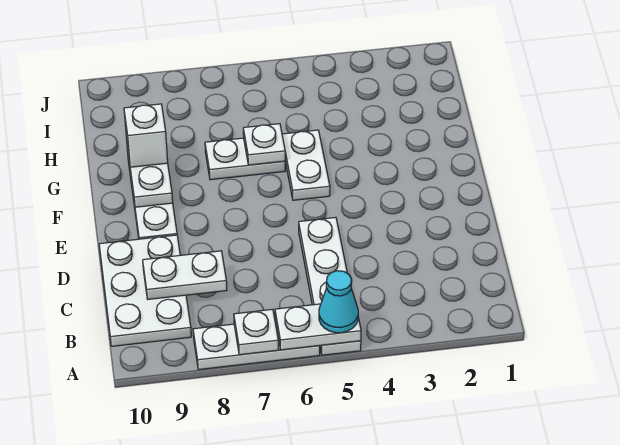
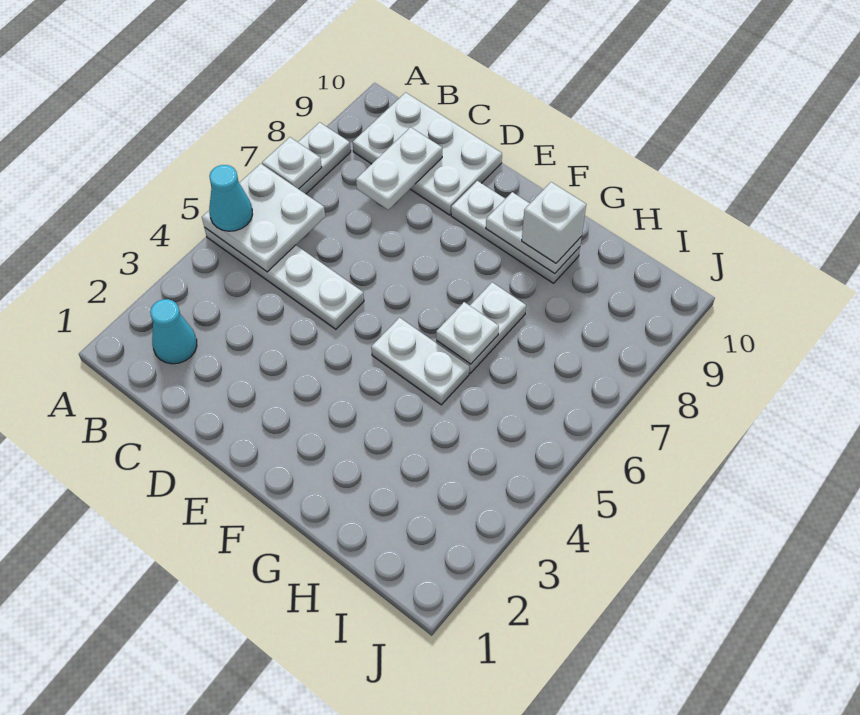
white plate A5:A6 level 2 -> white plate A5:B6 level 2
none -> cyan cone B2 level 1

